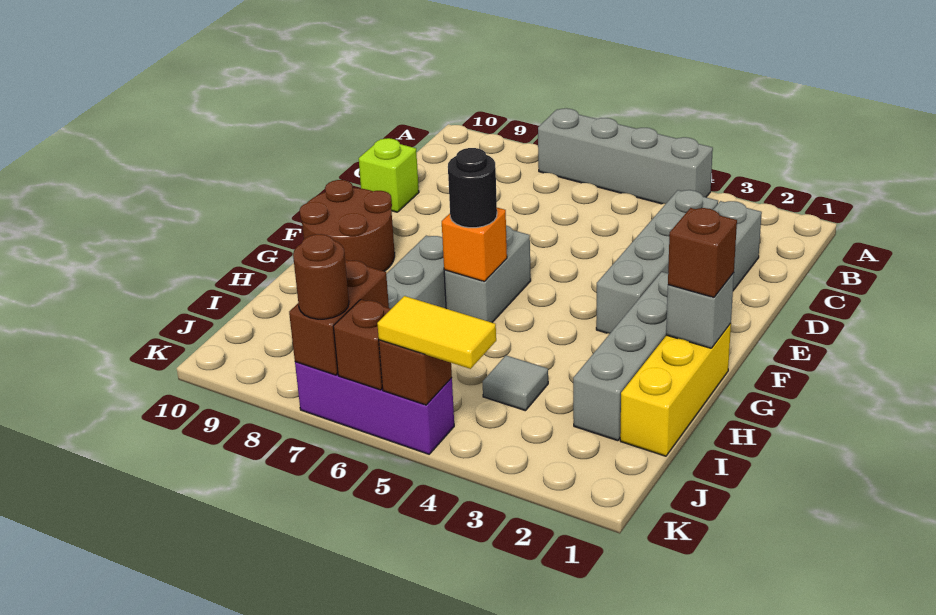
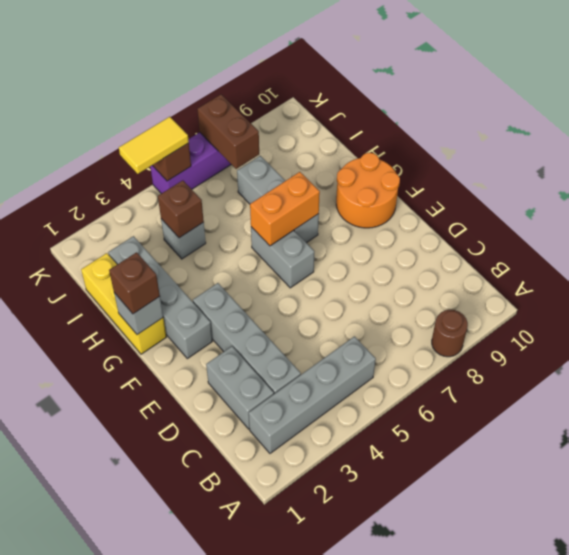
grey brick A4:A7 level 1 -> grey brick B2:B5 level 1
lime brick D10 level 1 -> none
brown round brick F9:G10 level 1 -> orange round brick F9:G10 level 1
orange brick G6 level 2 -> orange brick G6:G7 level 2
black round brick G6 level 3 -> none
grey tile I4 level 1 -> grey brick I4 level 1
brown brick K6 level 2 -> brown brick I4 level 2
brown round brick K7 level 3 -> brown round brick A8 level 1

